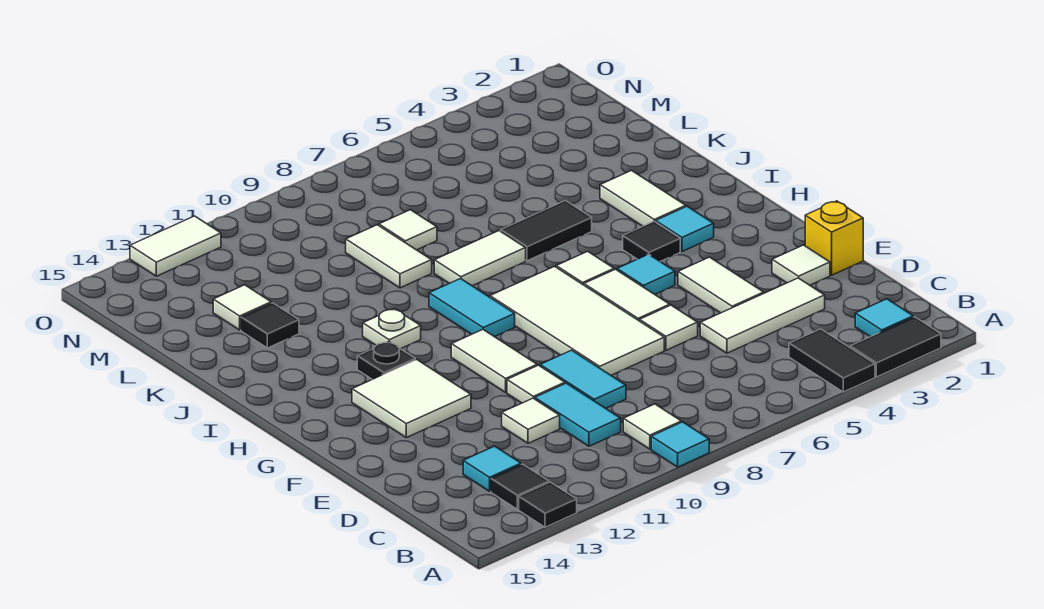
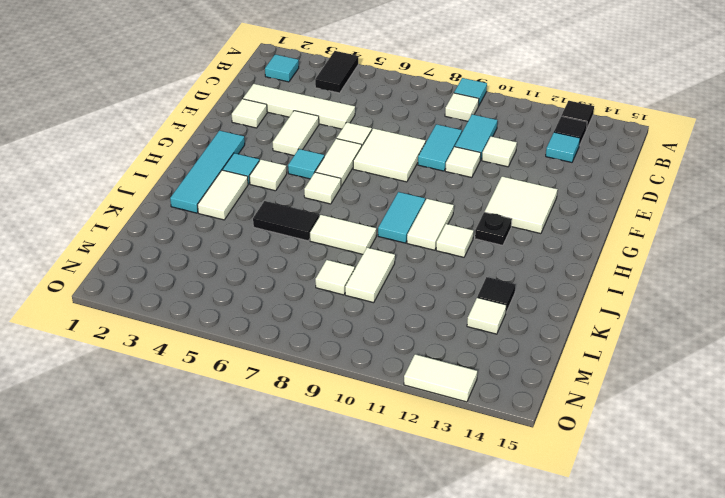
black tile A2:A3 level 1 -> none
white tile D3:D5 level 1 -> white tile D2:D5 level 1
yellow brick E1 level 1 -> none
white tile E7:H8 level 1 -> white tile E7:F8 level 1
white tile F10:G10 level 1 -> white tile H10:I10 level 1
none -> cyan tile G2:J2 level 1
black tile H4 level 1 -> white tile H4 level 1
white plate I11 level 1 -> white tile I11 level 1

